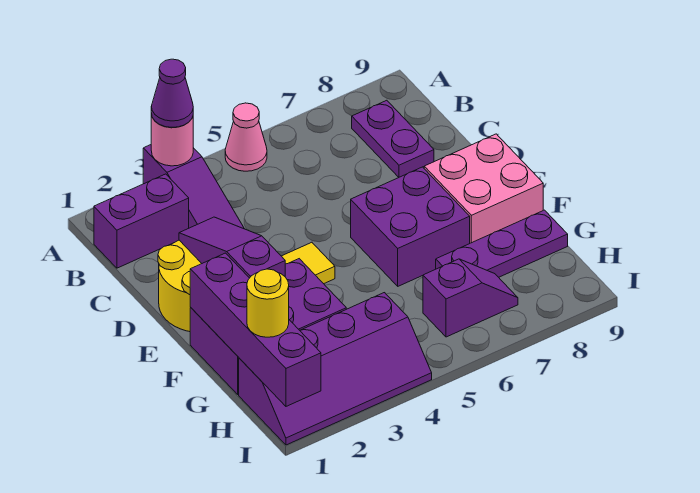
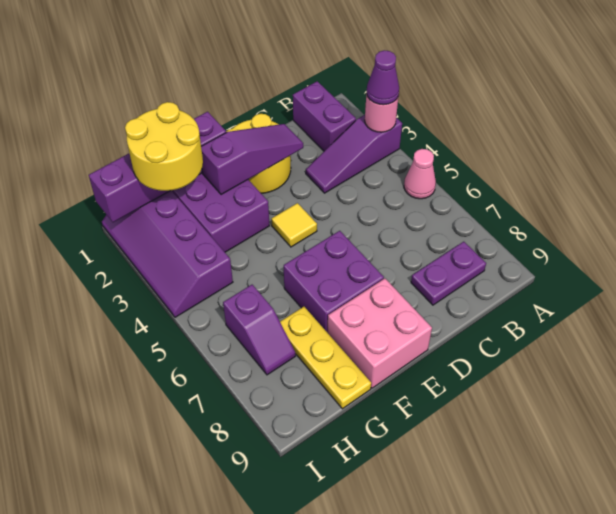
purple plate G7:G9 level 1 -> yellow plate G7:G9 level 1
yellow round brick H1 level 3 -> yellow round brick G1:H2 level 3

